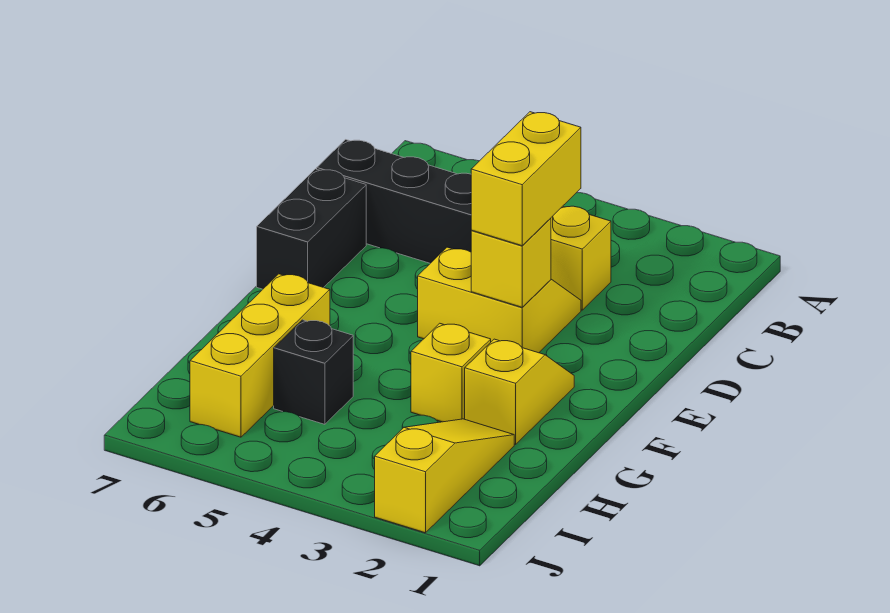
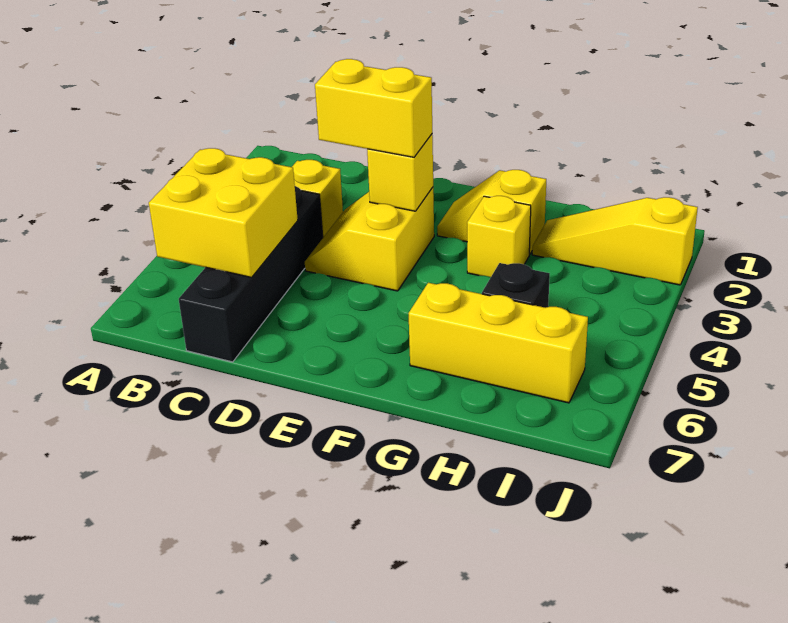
none -> yellow brick B5:C6 level 2
black brick D7:E7 level 1 -> none

